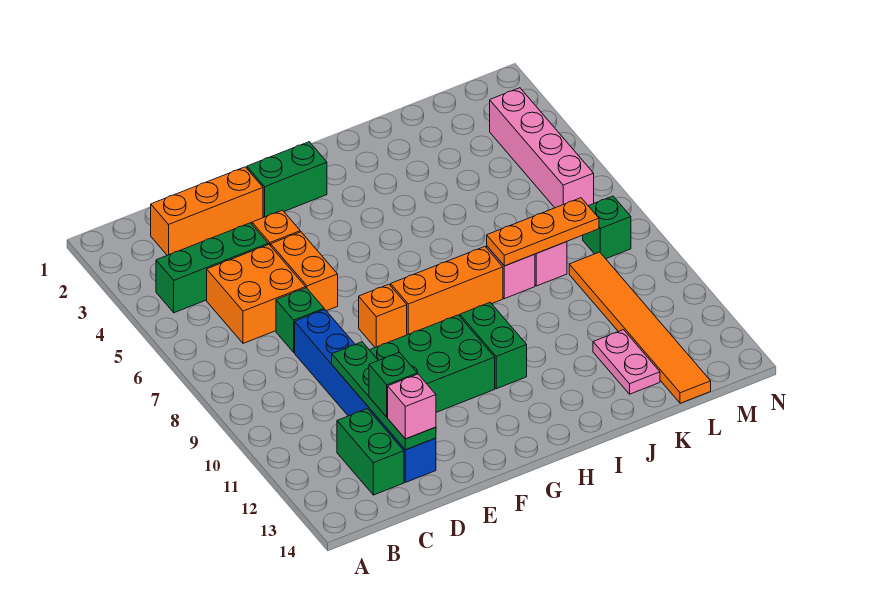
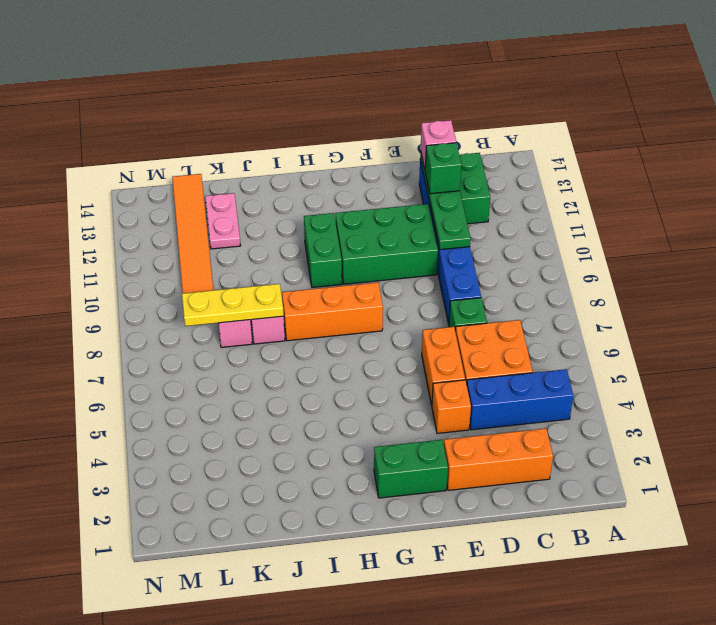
green brick B4:D4 level 1 -> blue brick B4:D4 level 1
orange brick F8 level 1 -> none
orange plate J8:L8 level 2 -> yellow plate J8:L8 level 2
pink brick M3:M6 level 1 -> none
green brick M8 level 1 -> none

